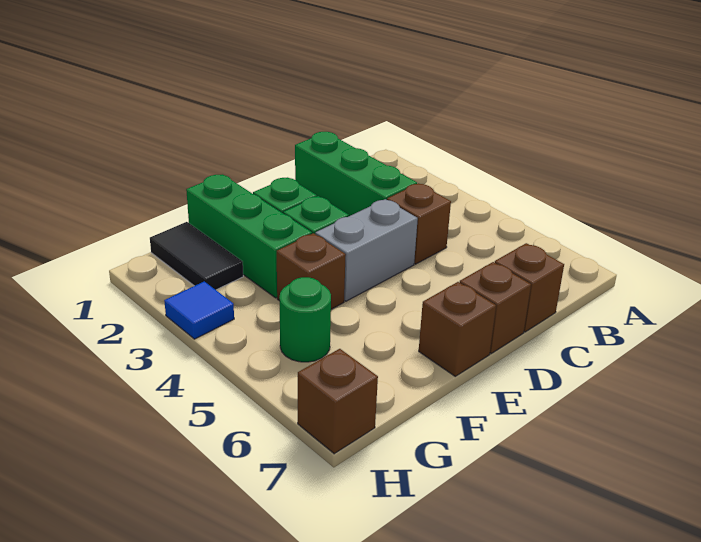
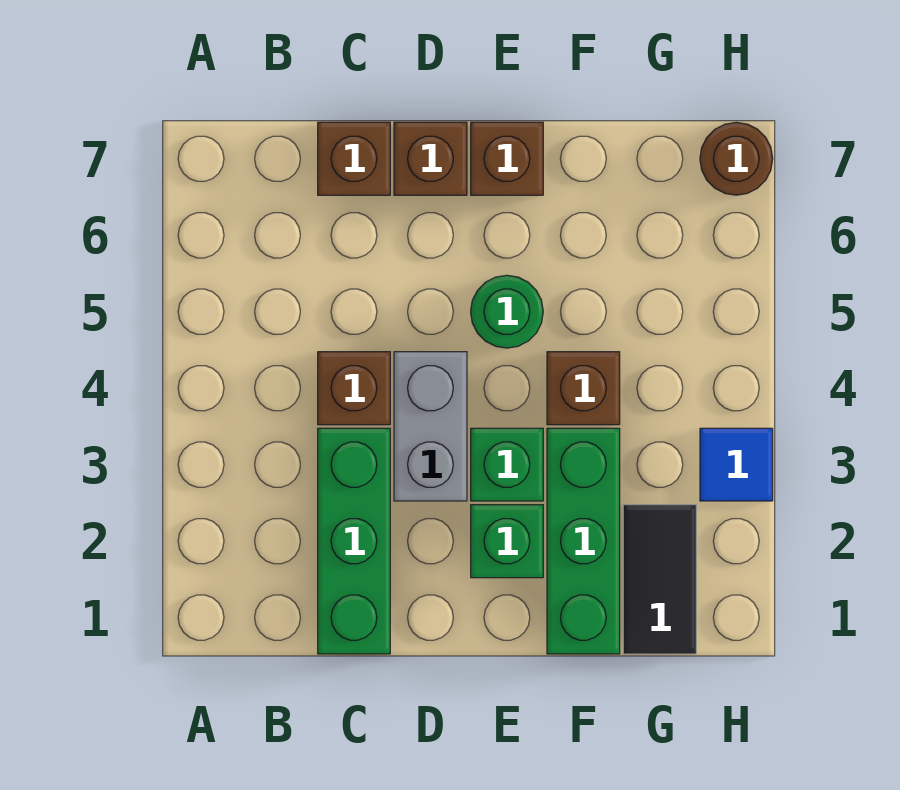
grey brick D4:E4 level 1 -> grey brick D3:D4 level 1
green round brick G5 level 1 -> green round brick E5 level 1
brown brick H7 level 1 -> brown round brick H7 level 1

